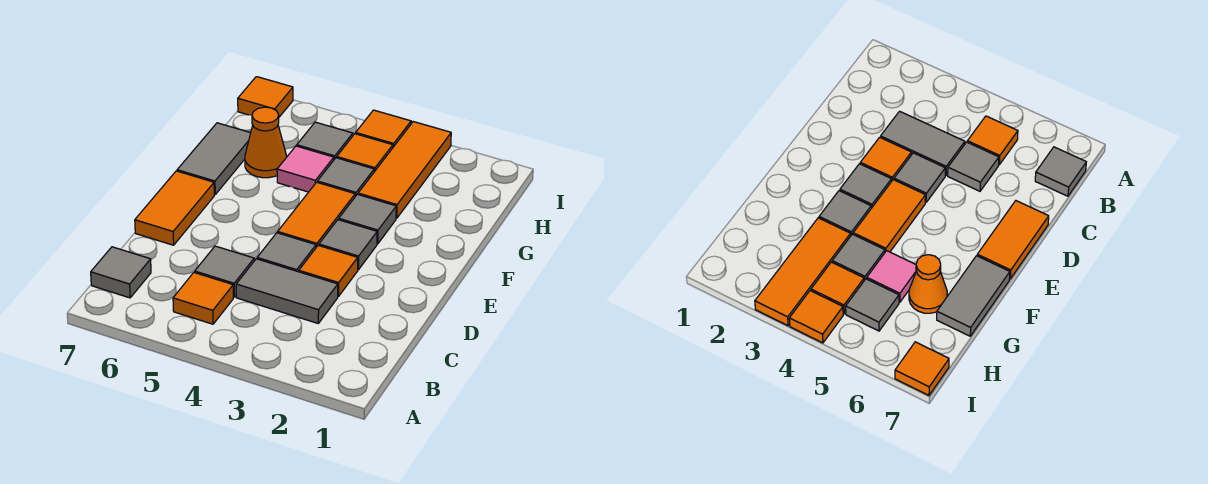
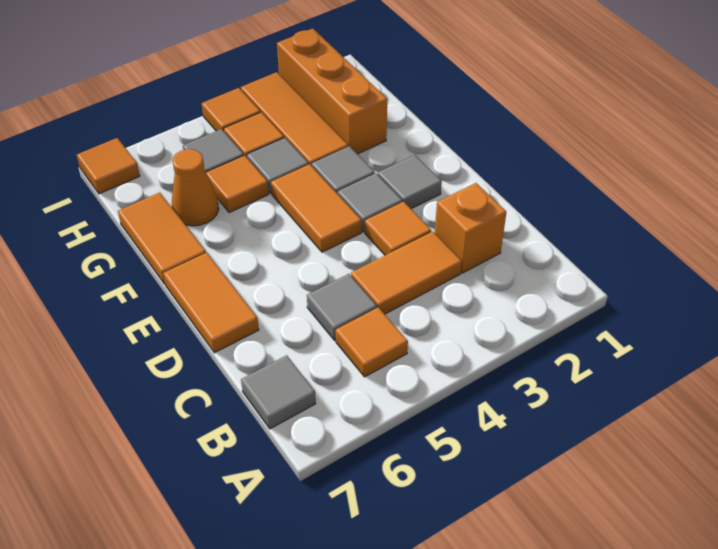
none -> orange brick C2 level 1
grey tile C3:C4 level 1 -> orange tile C3:C4 level 1
grey tile D4 level 1 -> grey tile E2 level 1
grey tile F7:G7 level 1 -> orange tile F7:G7 level 1
none -> orange brick G2:I2 level 1
pink tile G5 level 1 -> orange tile G5 level 1

